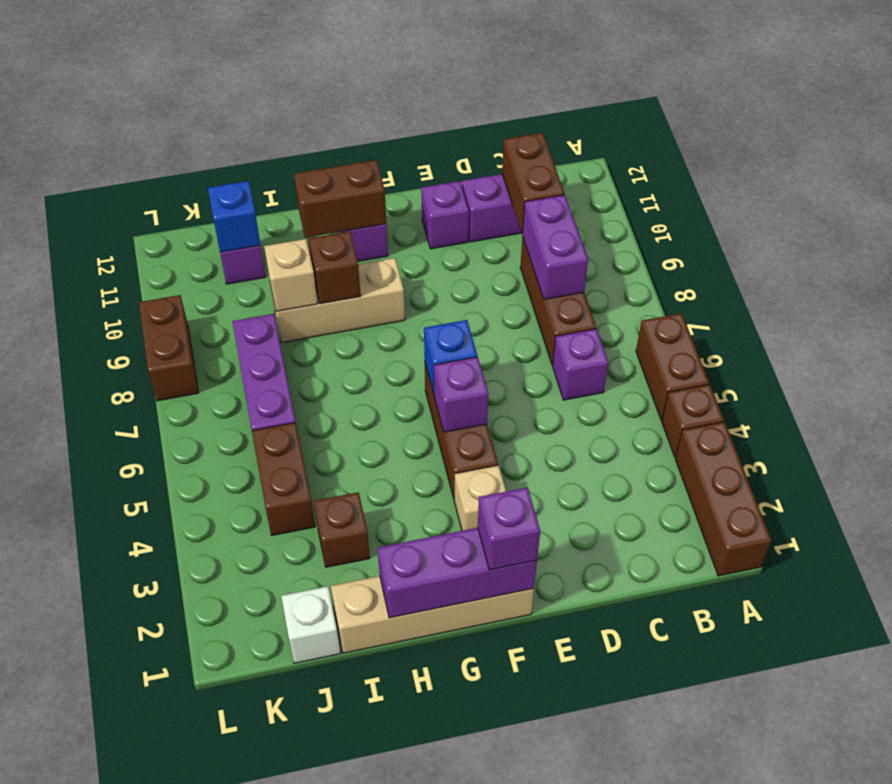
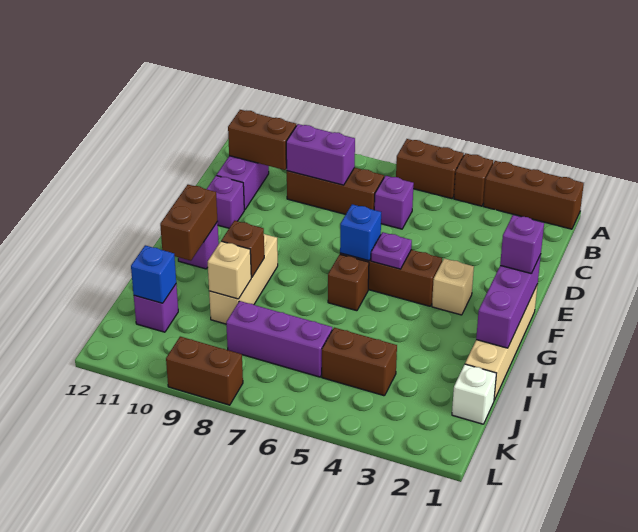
purple brick F5 level 2 -> purple plate F5 level 2
brown brick I3 level 1 -> brown brick G6 level 1

